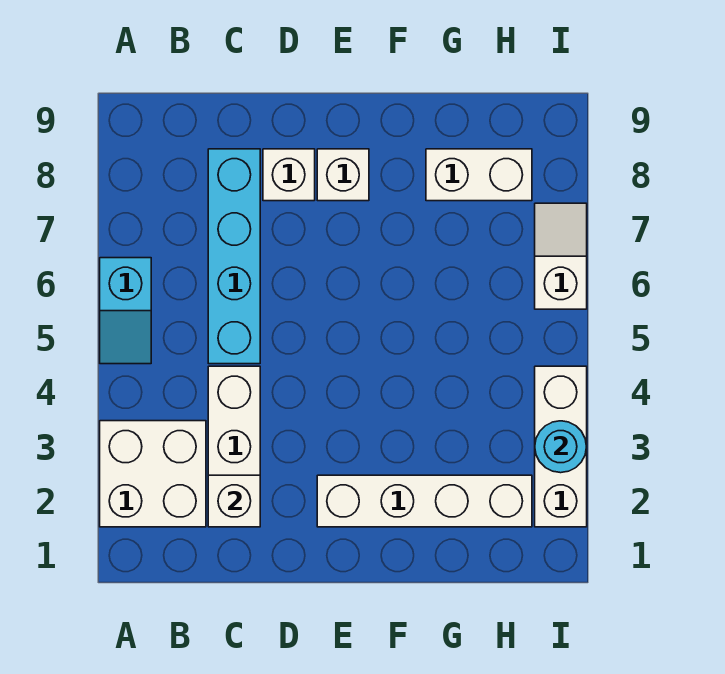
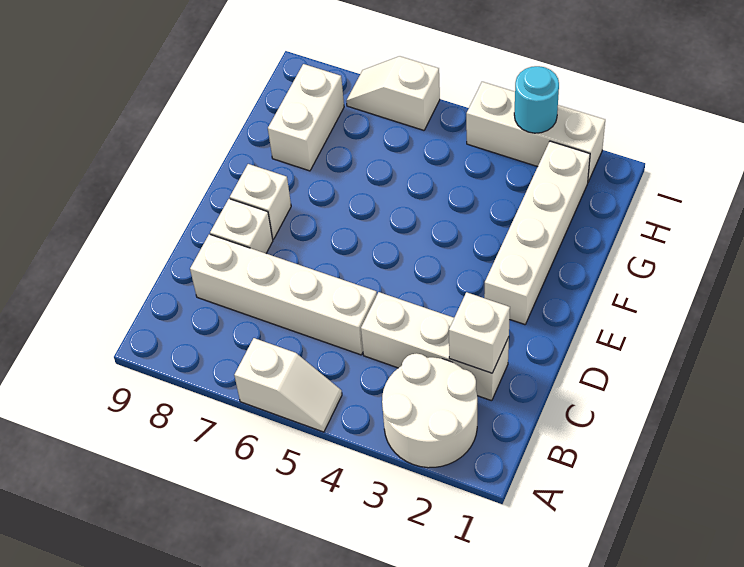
white brick A2:B3 level 1 -> white round brick A2:B3 level 1
cyan slope A5:A6 level 1 top 6 -> white slope A5:A6 level 1 top 6
cyan brick C5:C8 level 1 -> white brick C5:C8 level 1

